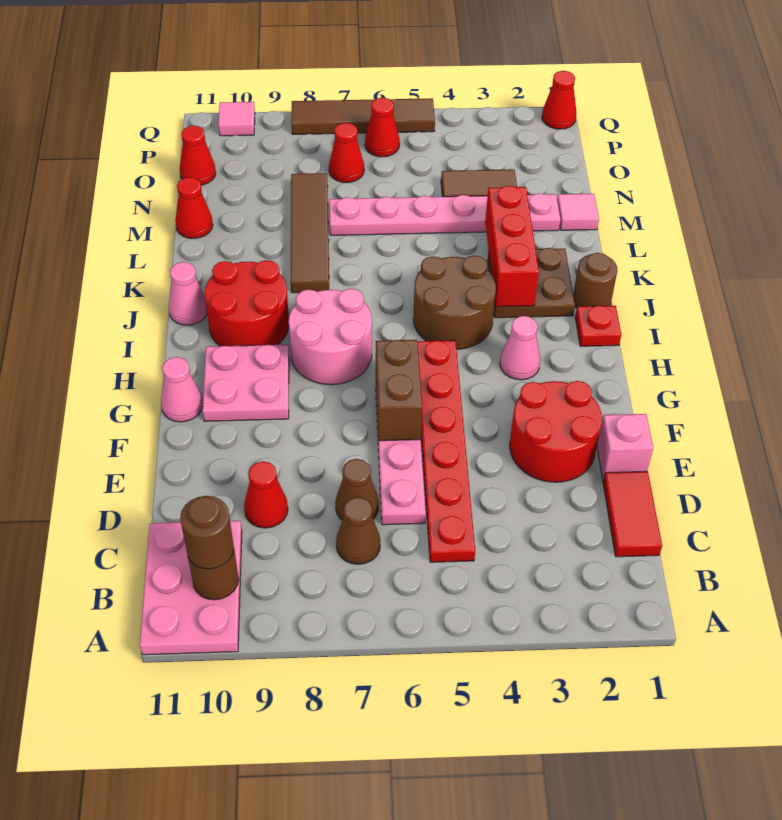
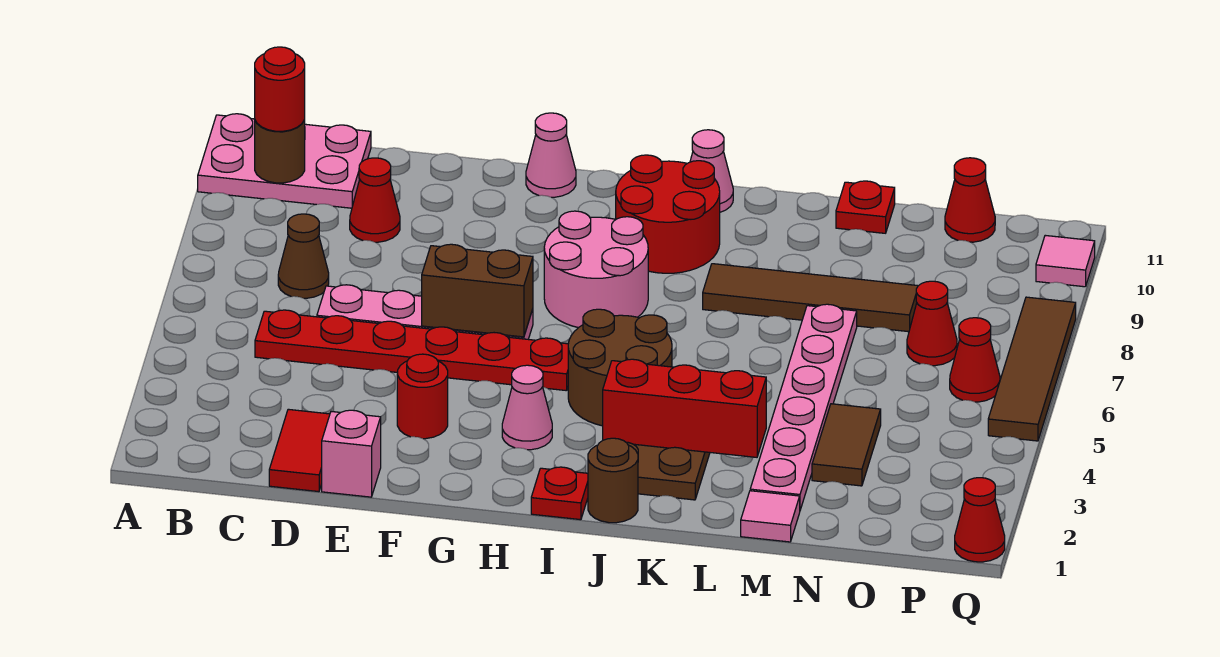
brown round brick B10 level 3 -> red round brick B10 level 3
red tile C1:D1 level 1 -> red tile D1:D2 level 1
brown cone D7 level 1 -> none
red round brick E2:F3 level 1 -> red round brick F3 level 1
pink plate G9:H10 level 1 -> none
red cone M11 level 1 -> red plate M11 level 1

